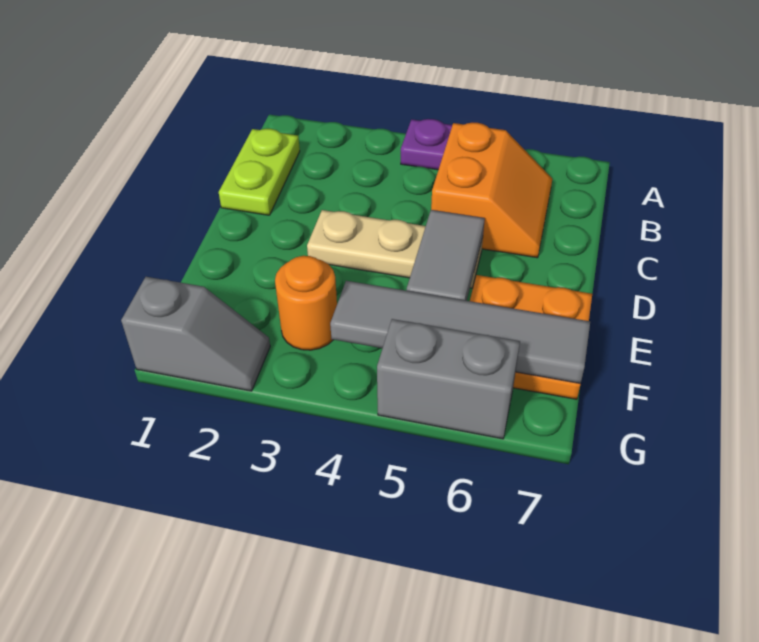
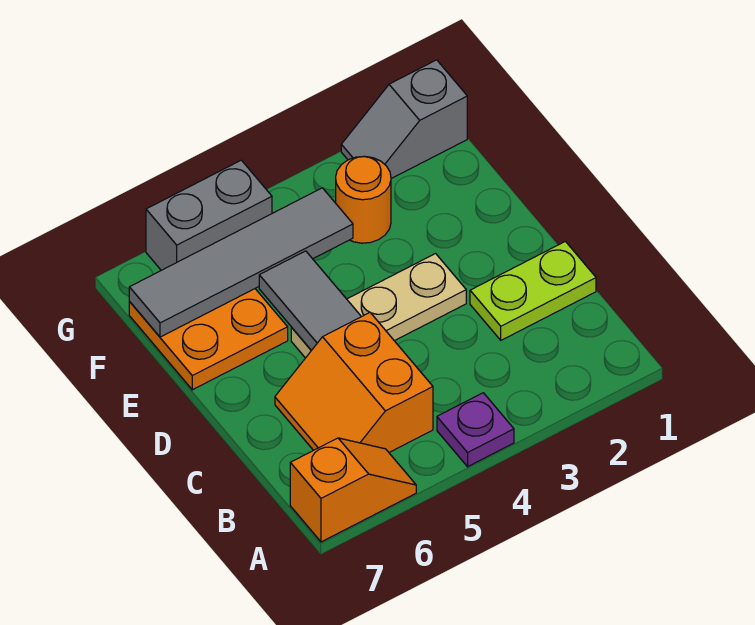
none -> orange slope A6:A7 level 1 top 7
lime plate B1:C1 level 1 -> lime plate C1:C2 level 1

